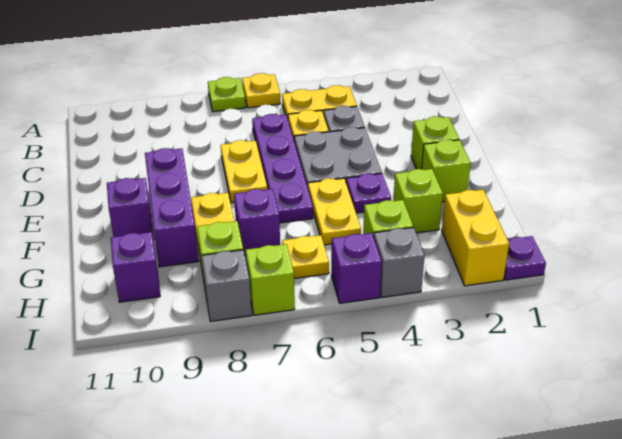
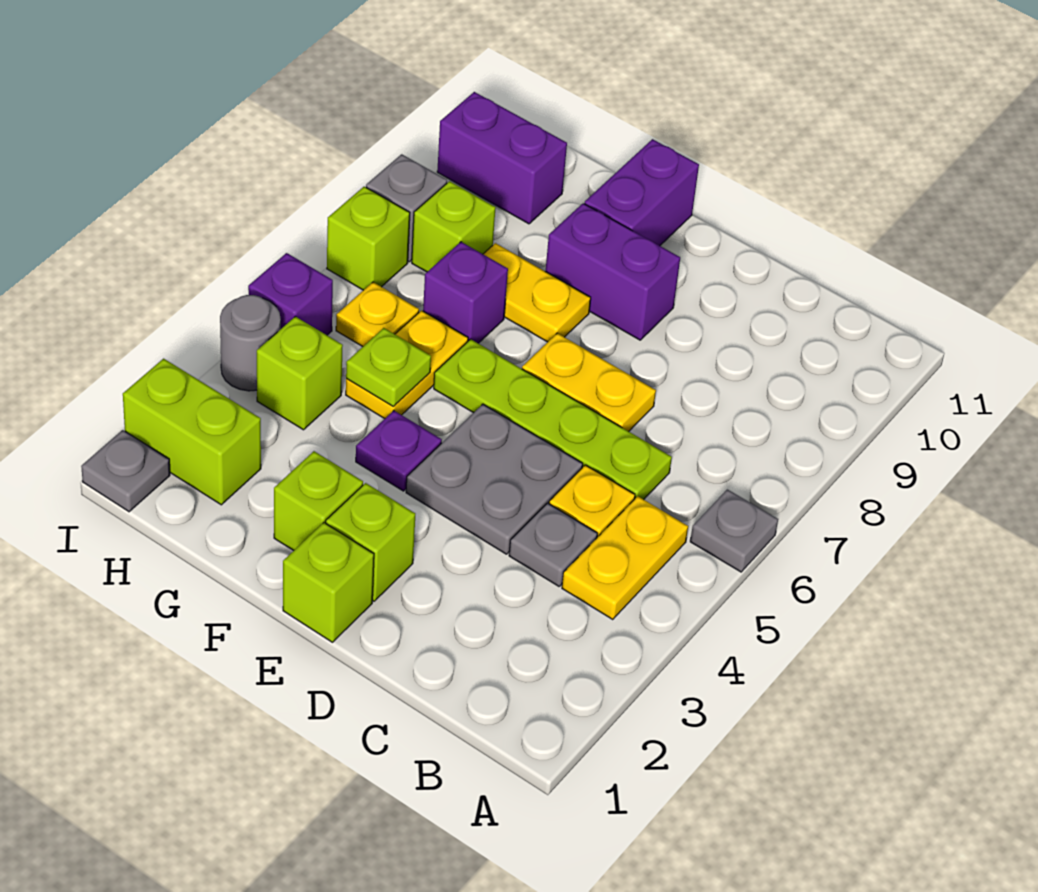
yellow plate A6 level 1 -> grey plate A6 level 1
lime plate A7 level 1 -> lime plate G5 level 2
purple plate C6:F6 level 1 -> lime plate C6:F6 level 1
purple brick E9:G9 level 1 -> purple brick E9:F9 level 1
yellow plate F5:G5 level 1 -> yellow plate G5:G6 level 1
purple brick F10 level 1 -> purple brick F10:F11 level 1
lime brick G3 level 1 -> lime brick E1 level 1
yellow brick H2:I2 level 1 -> lime brick H2:I2 level 1
purple brick H10 level 1 -> purple brick H10:I10 level 1
purple plate I1 level 1 -> grey plate I1 level 1
grey brick I4 level 1 -> grey round brick I4 level 1

